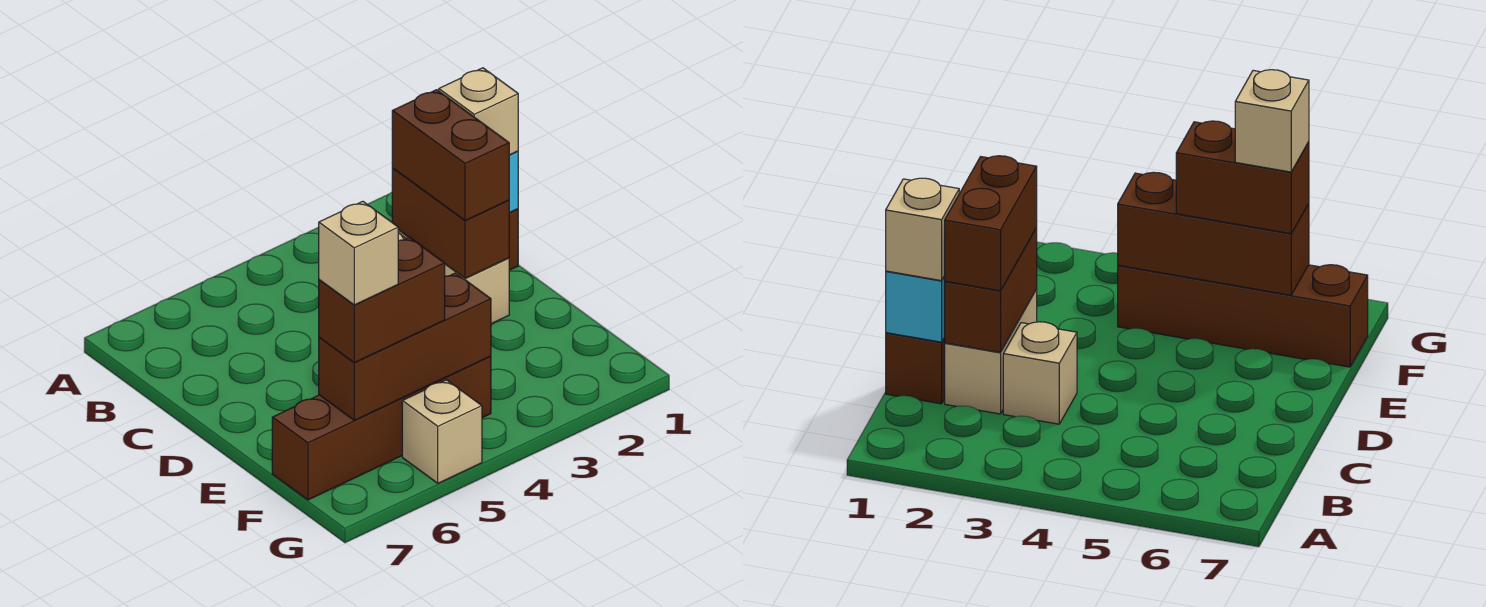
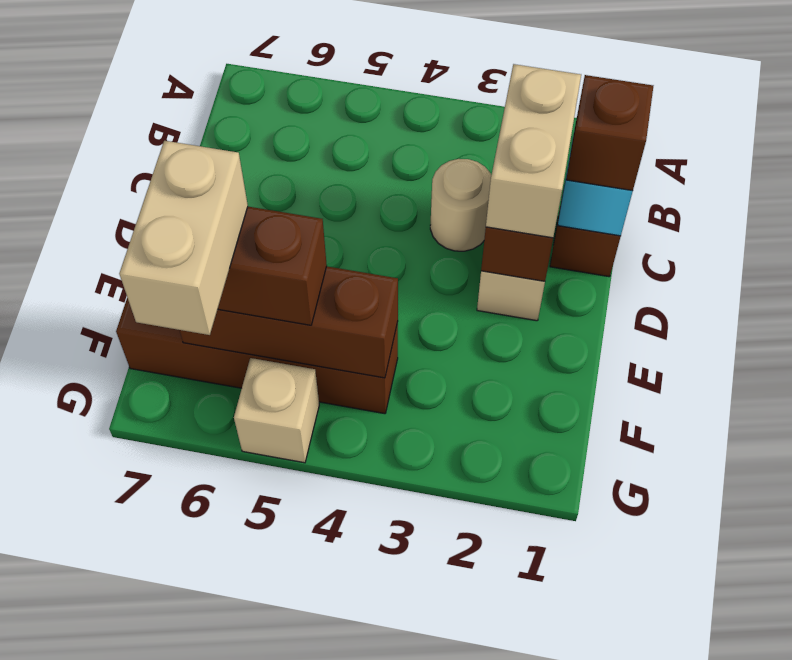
tan brick C1 level 3 -> brown brick C1 level 3
brown brick C2:D2 level 3 -> tan brick C2:D2 level 3
tan brick C3 level 1 -> tan round brick C3 level 1
tan brick F6 level 4 -> tan brick F6:G6 level 4

